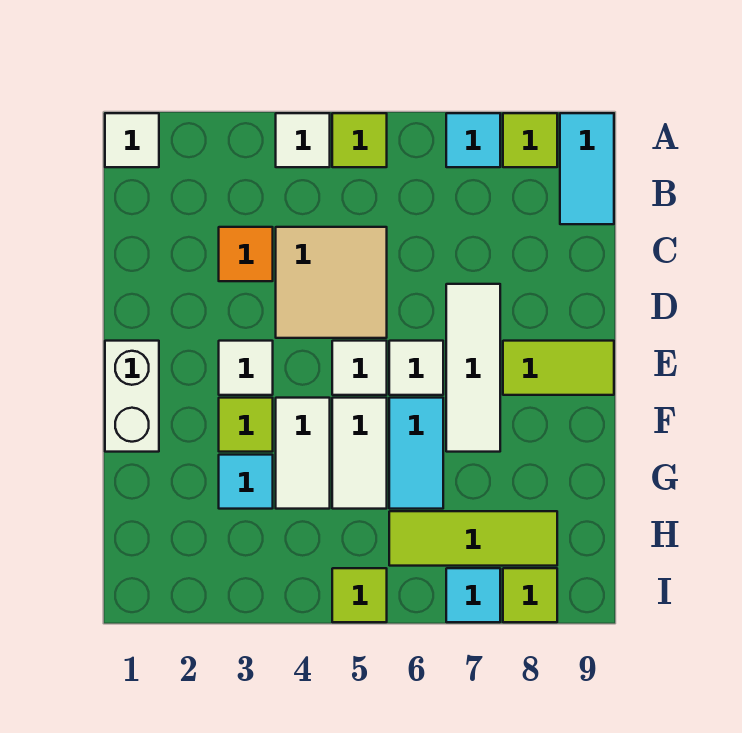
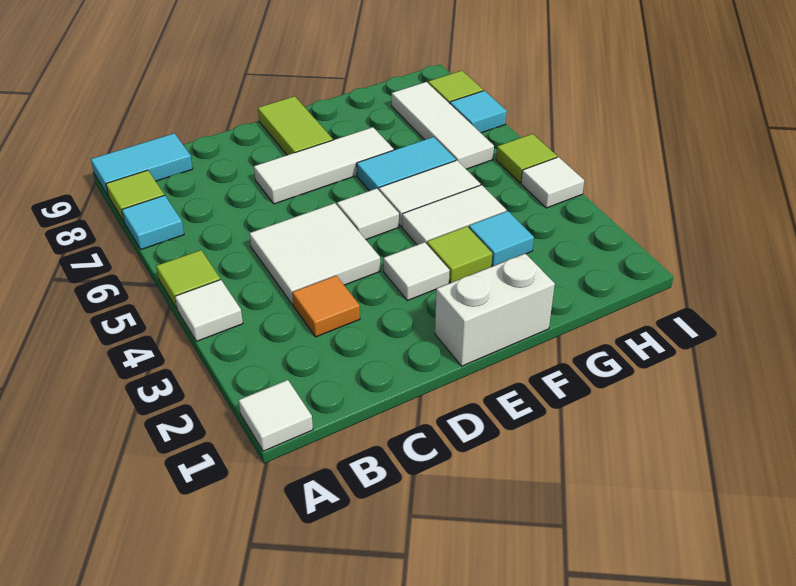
tan tile C4:D5 level 1 -> white tile C4:D5 level 1
white tile E6 level 1 -> white tile I4 level 1
lime tile H6:H8 level 1 -> white tile H6:H8 level 1

